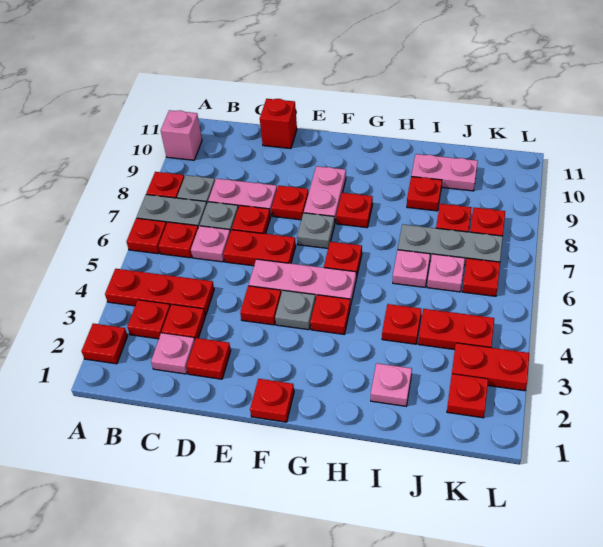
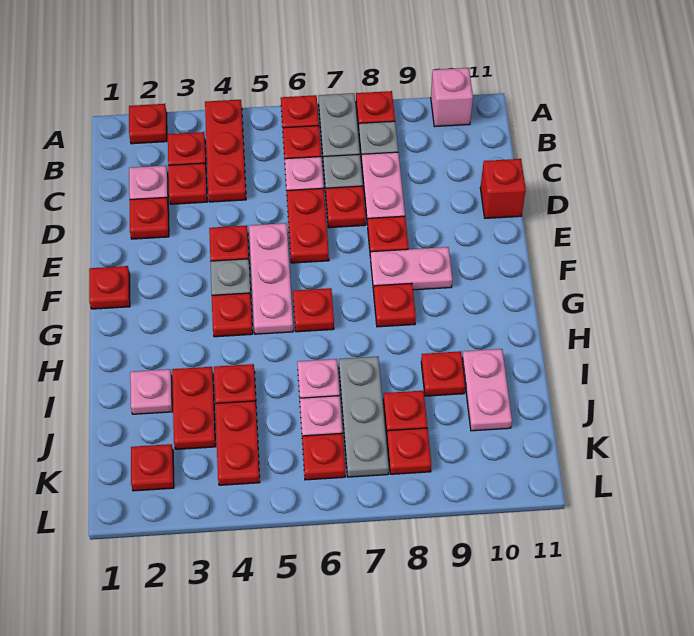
grey plate F7 level 1 -> none
red plate K3:L3 level 1 -> red plate I3:J3 level 1

